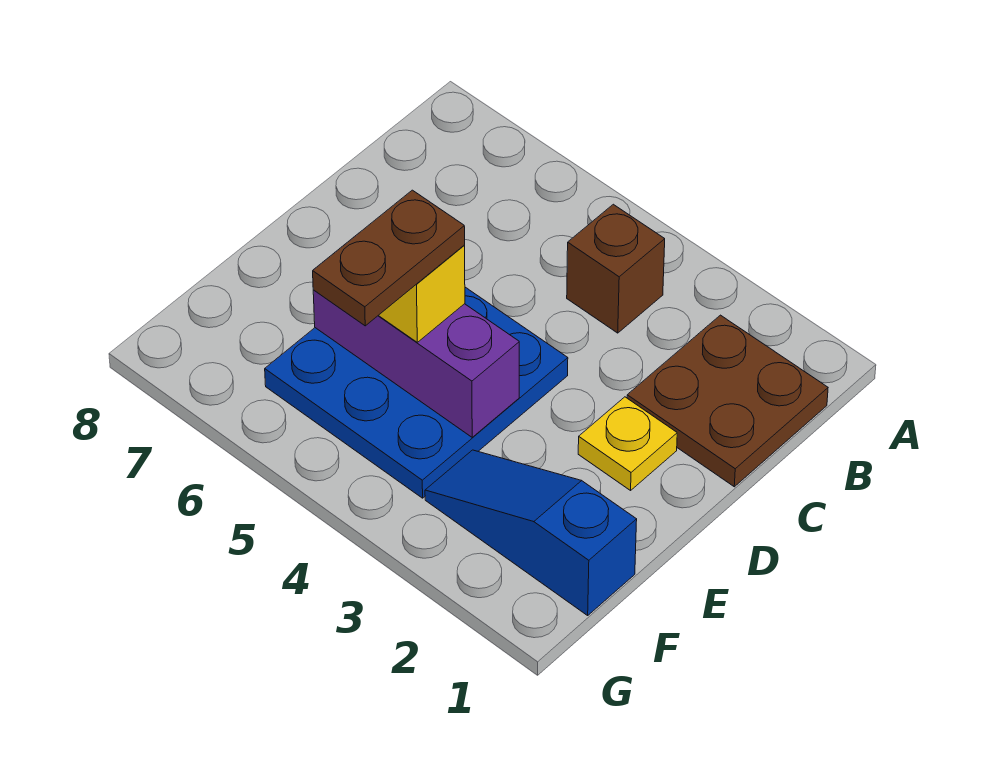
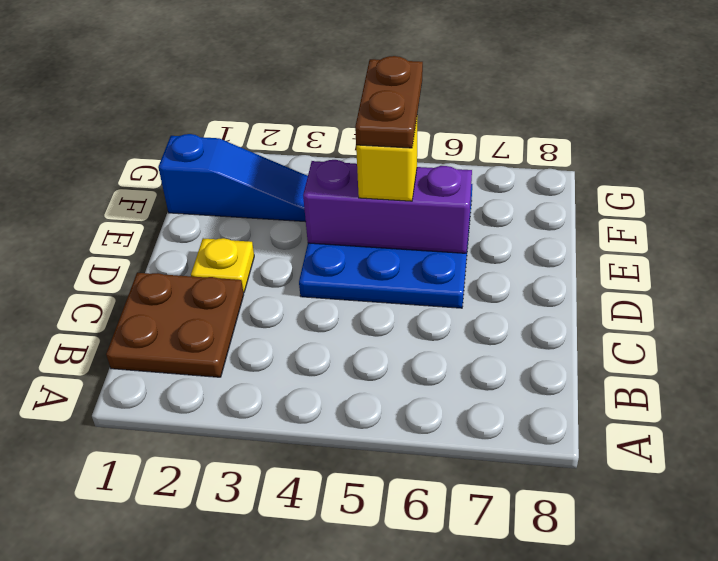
brown brick B4 level 1 -> none

